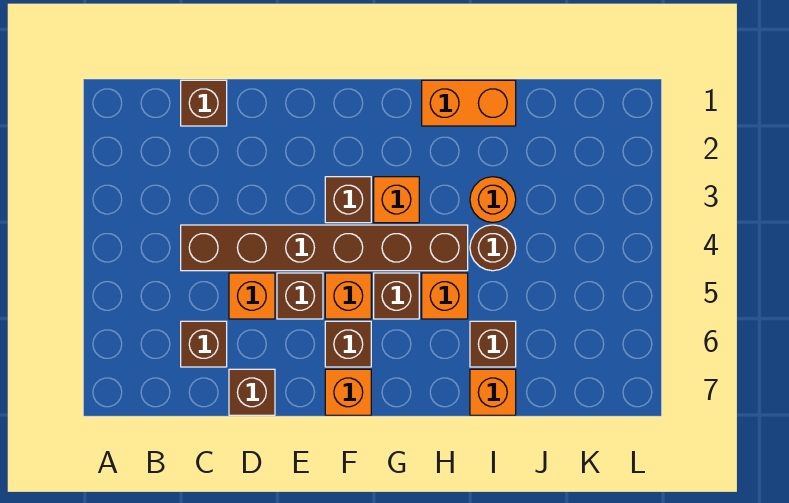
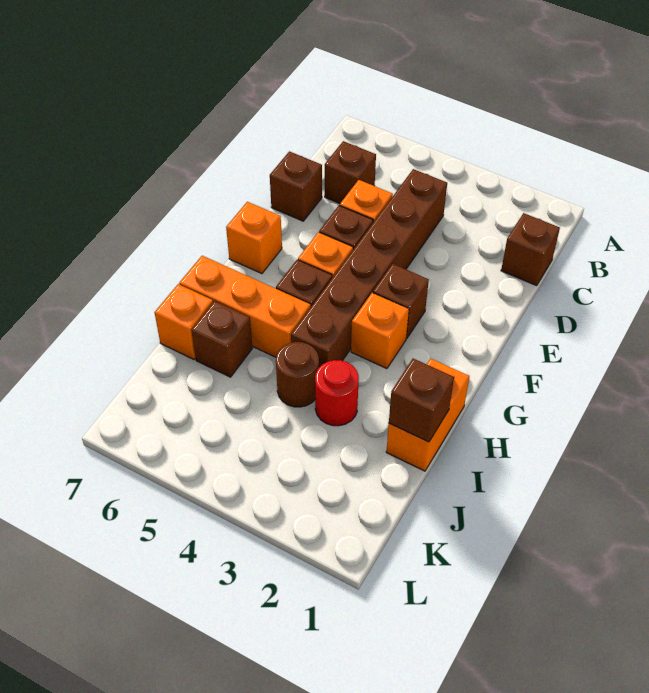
brown brick F6 level 1 -> brown brick I1 level 2
orange brick H5 level 1 -> orange brick H5:H7 level 1
orange round brick I3 level 1 -> red round brick I3 level 1

